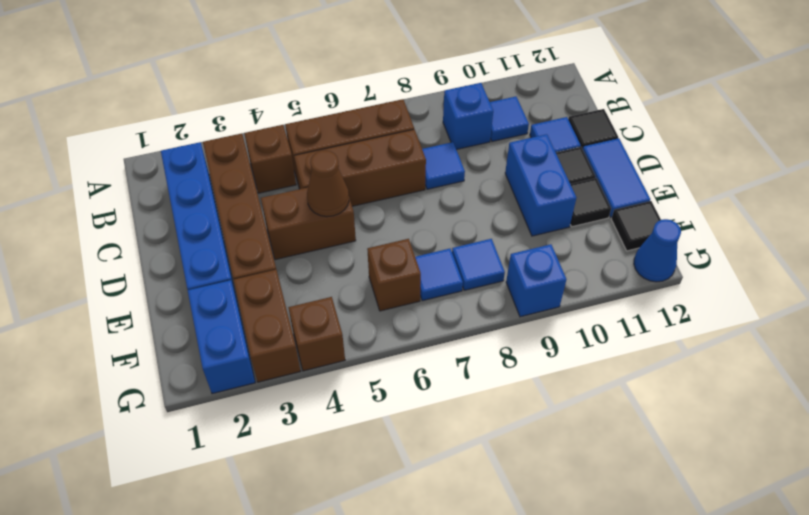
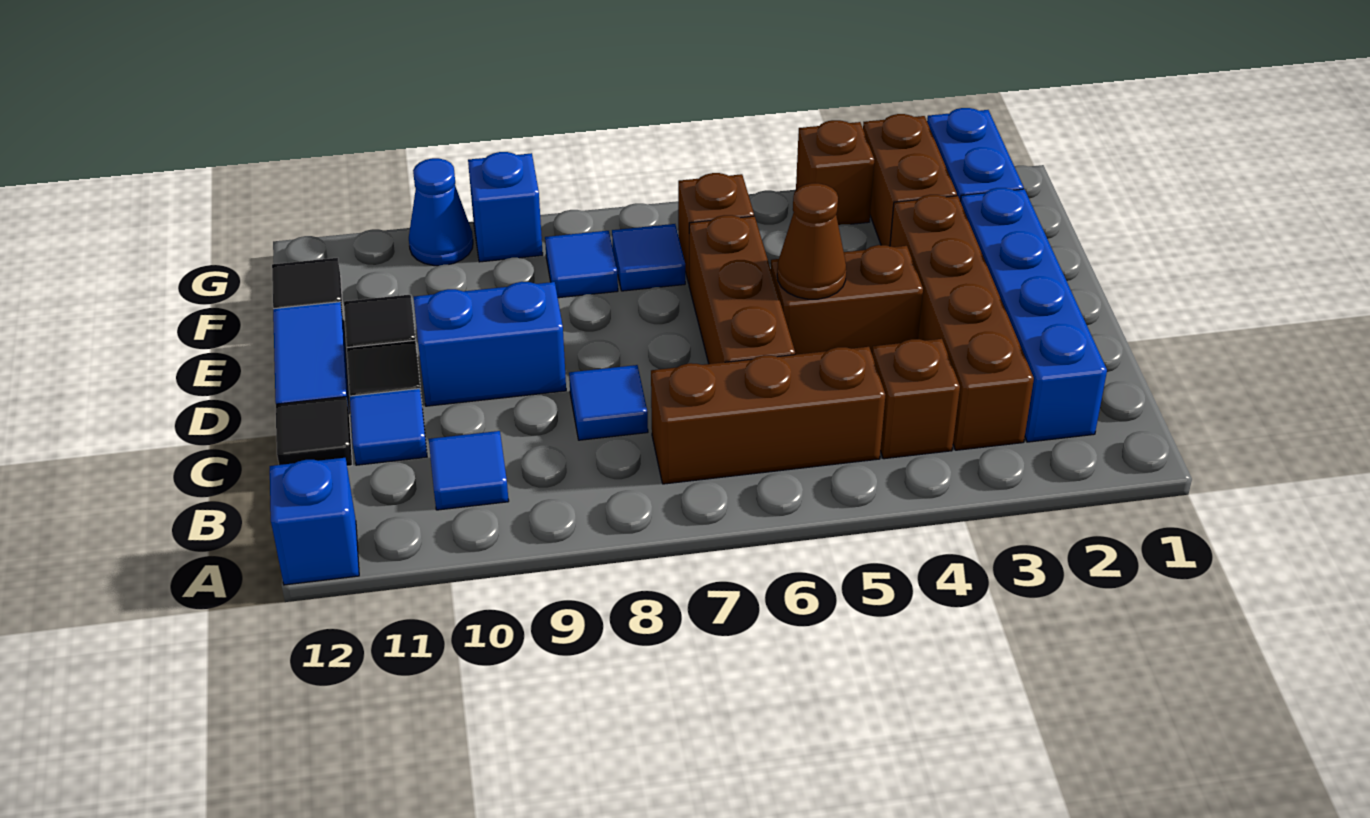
blue brick B9 level 1 -> blue brick A12 level 1
brown brick C5:C7 level 1 -> brown brick C6:E6 level 1
blue brick D10:E10 level 1 -> blue brick D9:D10 level 1
blue cone G12 level 1 -> blue cone G10 level 1

